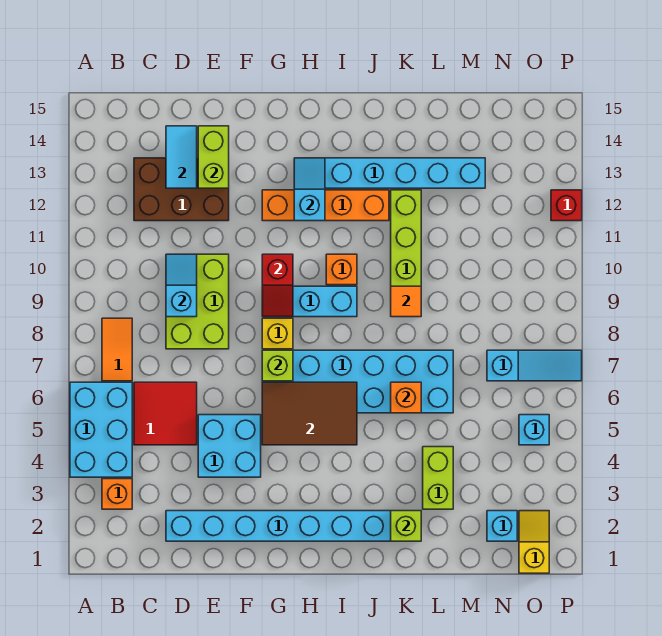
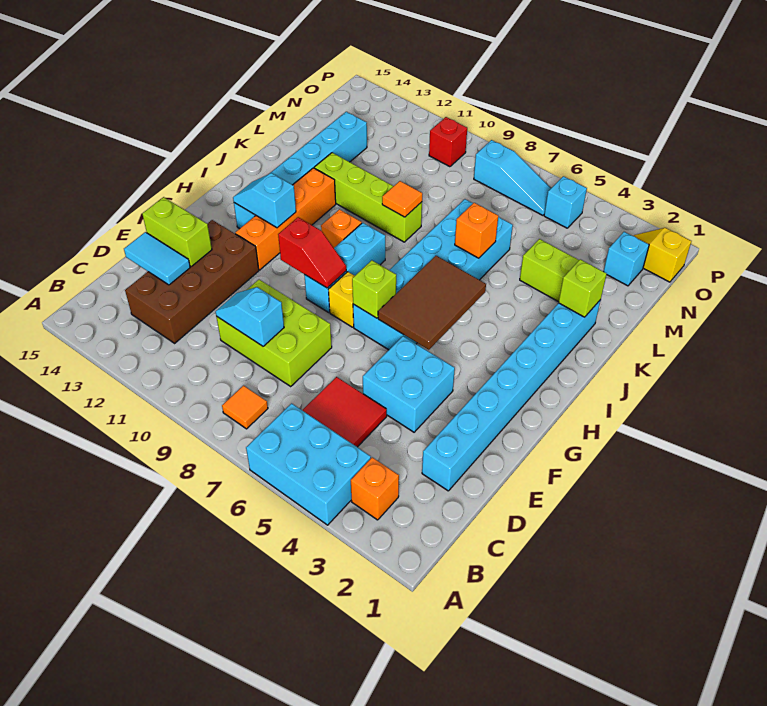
orange tile B7:B8 level 1 -> orange tile B8 level 1
brown brick C12:E13 level 1 -> brown brick C12:F13 level 1
cyan slope N7:P7 level 1 top N -> cyan slope O6:O8 level 1 top 8
red brick P12 level 1 -> red brick O10 level 1

